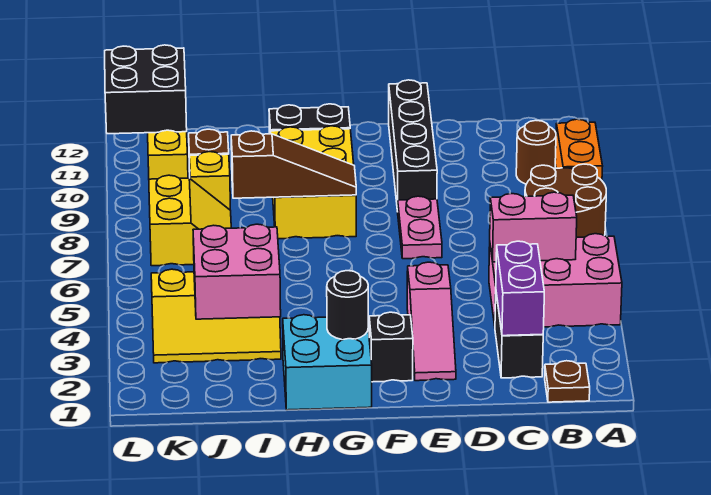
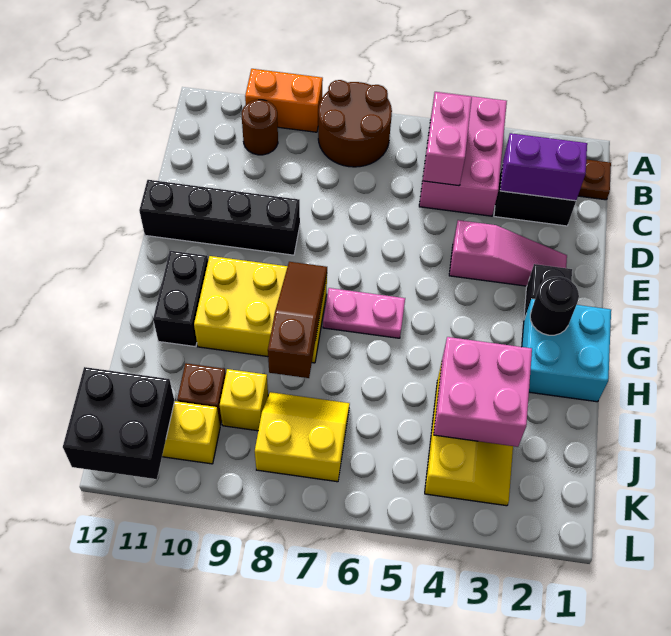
pink plate E7:E8 level 1 -> pink plate G6:G7 level 1

